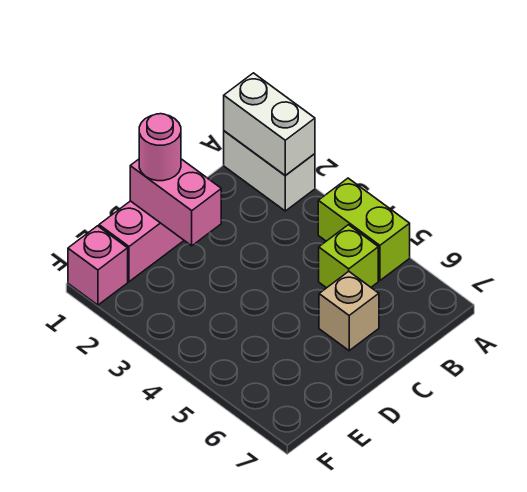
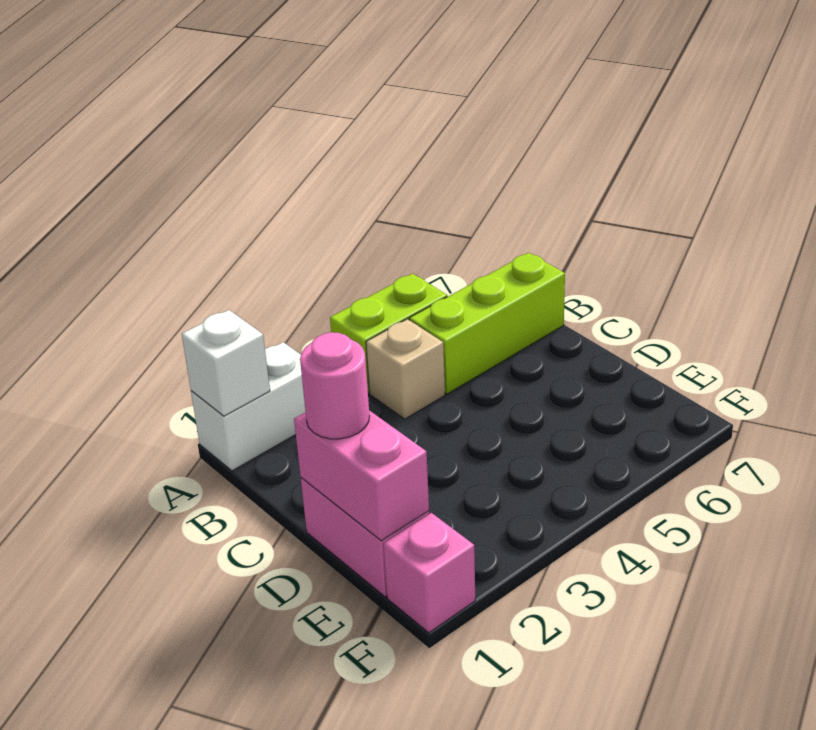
white brick A1:A2 level 2 -> white brick A1 level 2
lime brick B5 level 1 -> lime brick B5:B7 level 1
tan brick C6 level 1 -> tan brick B4 level 1
pink brick D1:D2 level 2 -> pink brick D1:E1 level 2

